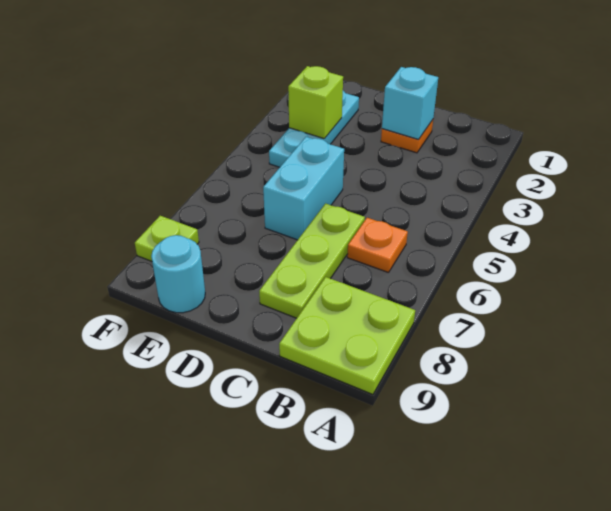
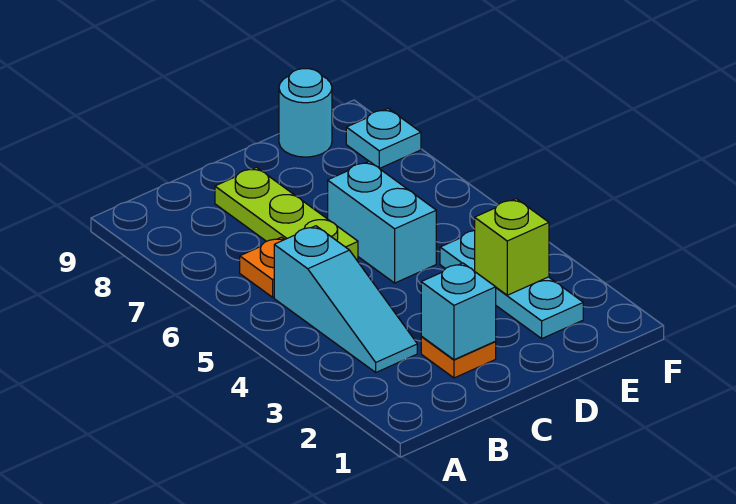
lime plate A8:B9 level 1 -> none
none -> cyan slope B3:B5 level 1 top 5
lime plate F8 level 1 -> cyan plate F8 level 1

